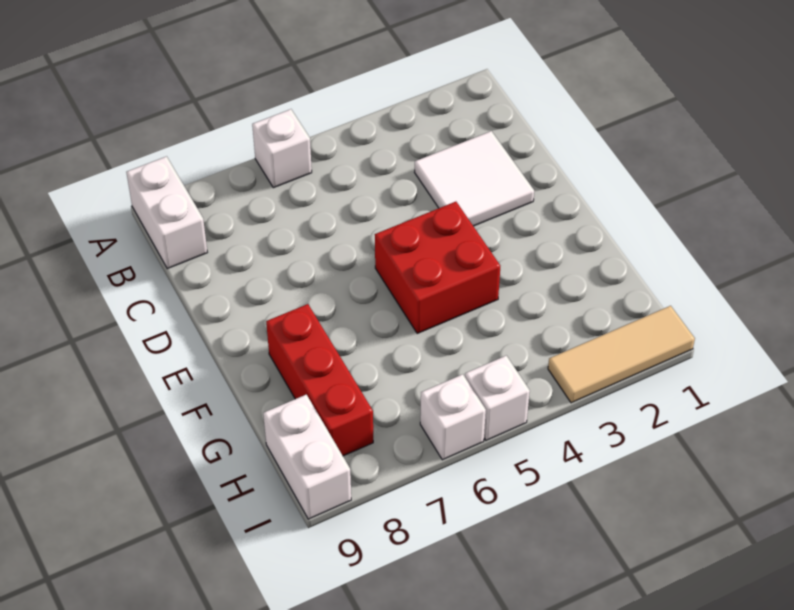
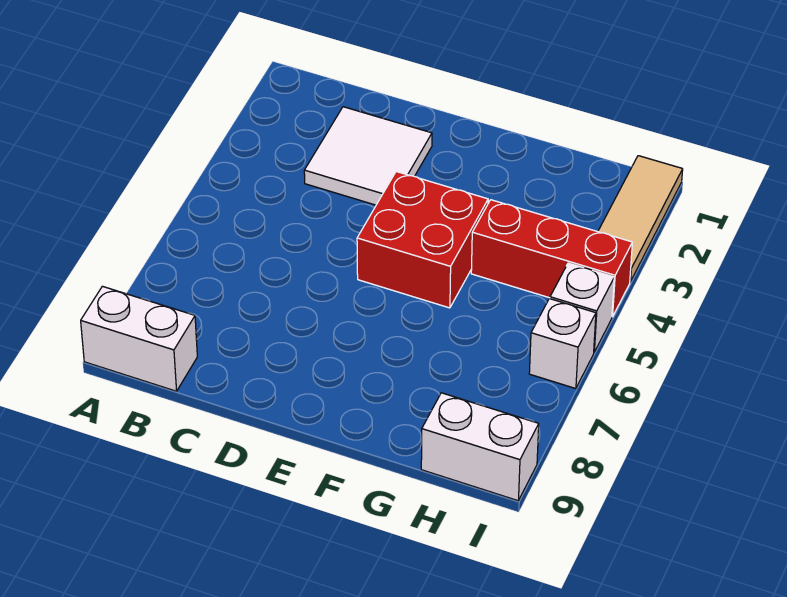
white brick A6 level 1 -> none
red brick F8:H8 level 1 -> red brick G4:I4 level 1

